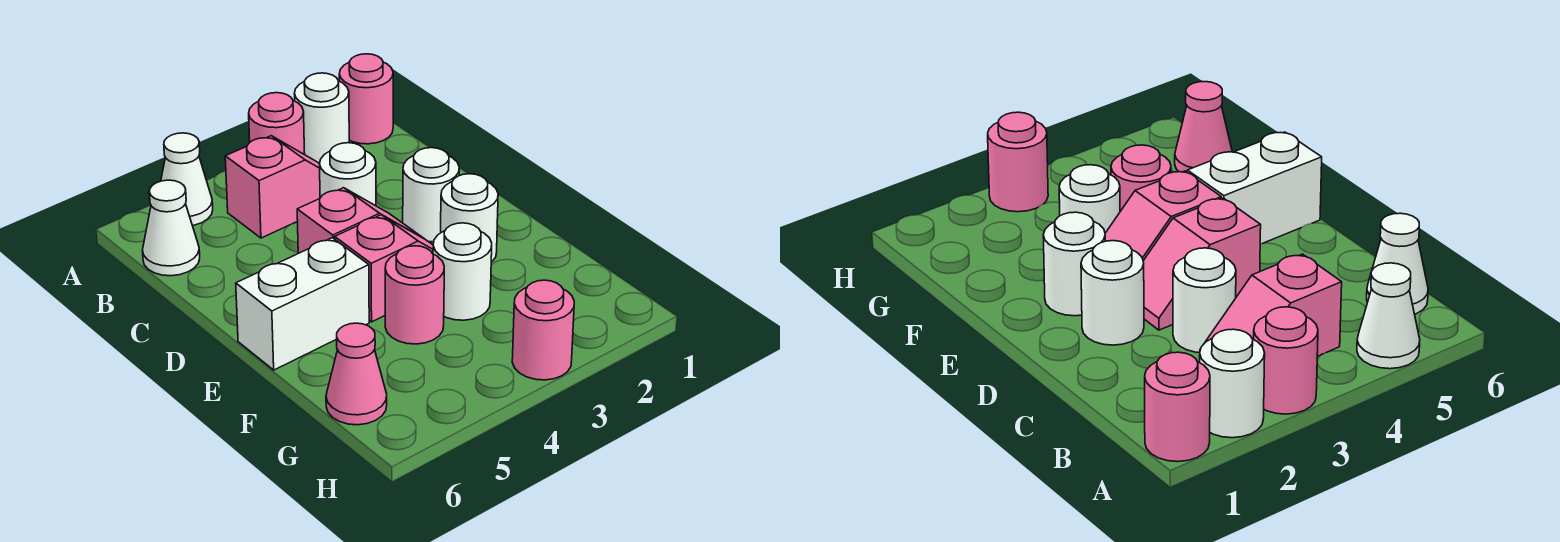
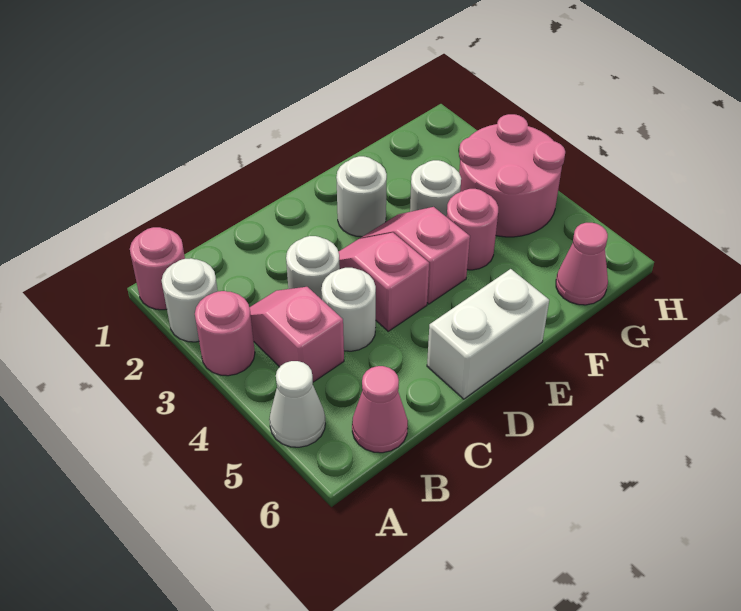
white cone B6 level 1 -> pink cone B6 level 1
white round brick D2 level 1 -> white round brick C4 level 1
white brick E5:E6 level 1 -> white brick D6:E6 level 1
pink round brick H3 level 1 -> pink round brick G3:H4 level 1

